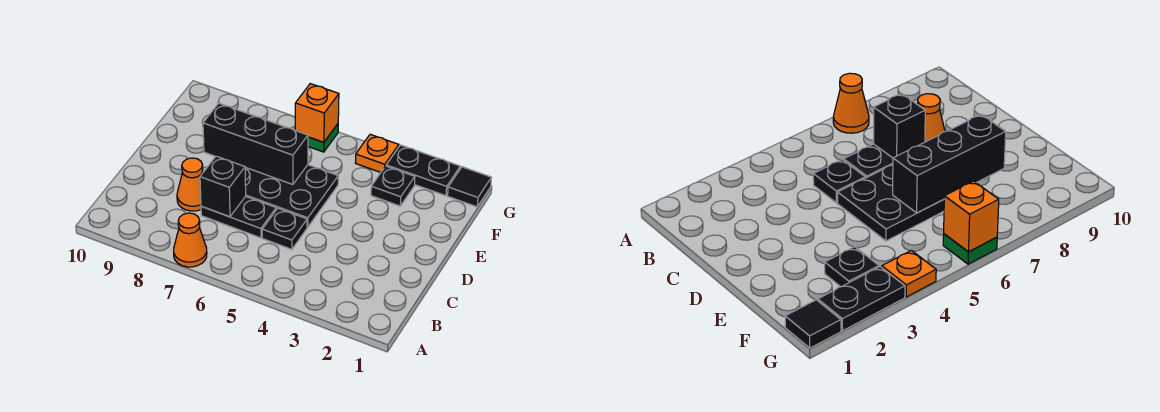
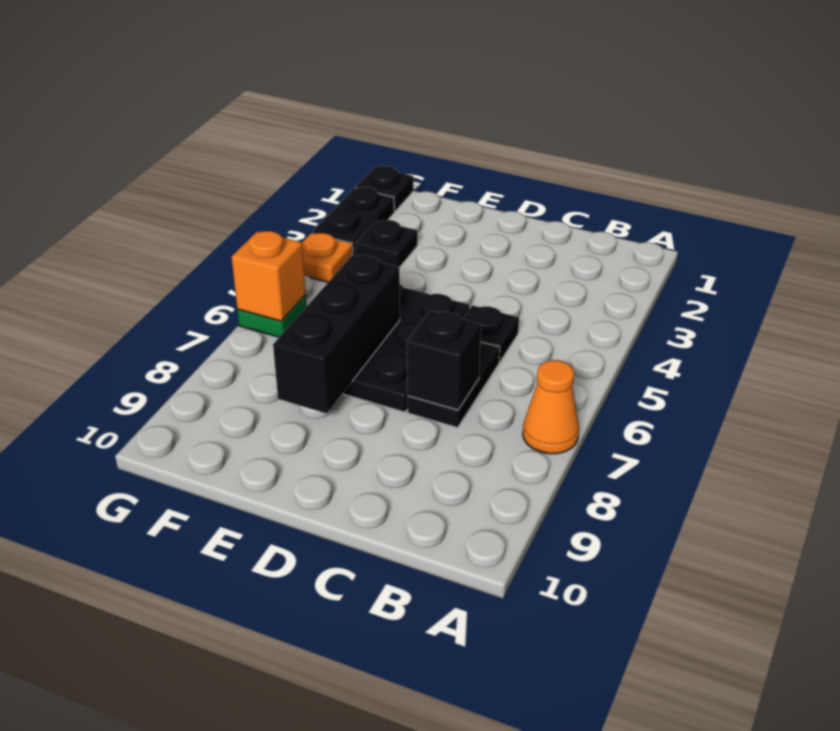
orange cone C8 level 1 -> none
black tile G1 level 1 -> black plate G1 level 1

